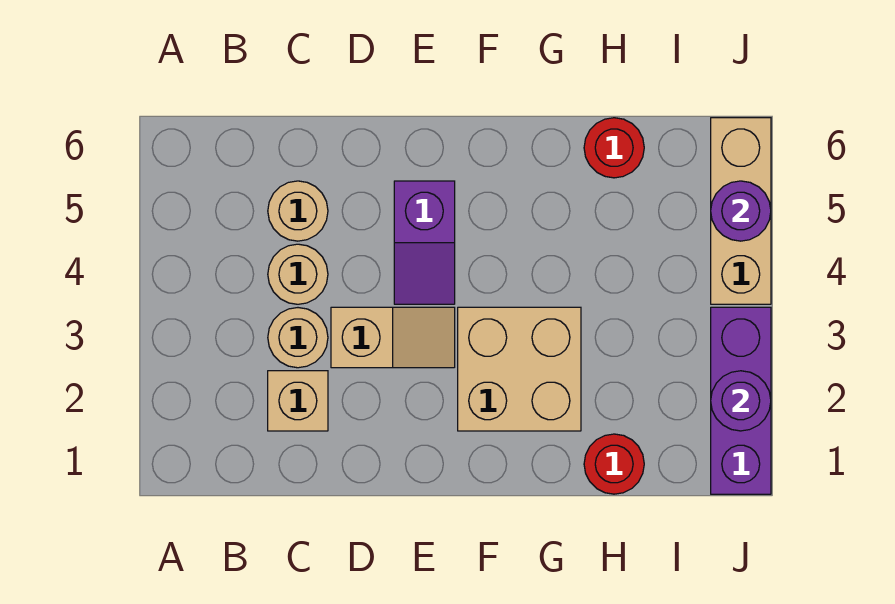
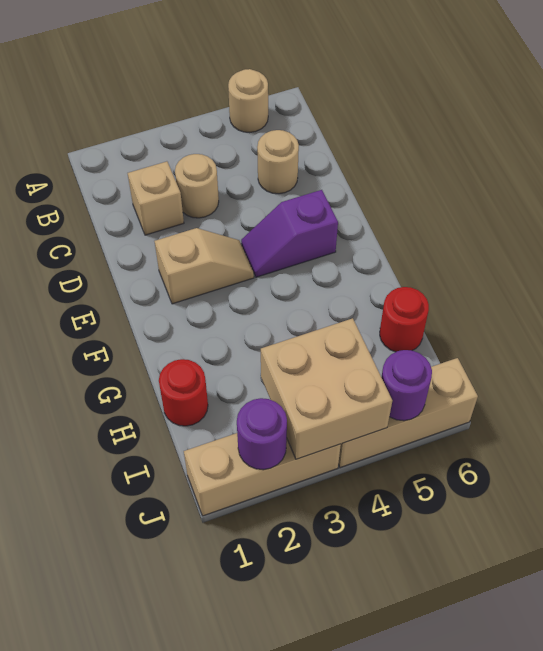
tan round brick C4 level 1 -> tan round brick A5 level 1
tan slope D3:E3 level 1 top D -> tan slope E2:E3 level 1 top 2
tan brick F2:G3 level 1 -> tan brick I3:J4 level 2
purple brick J1:J3 level 1 -> tan brick J1:J3 level 1

